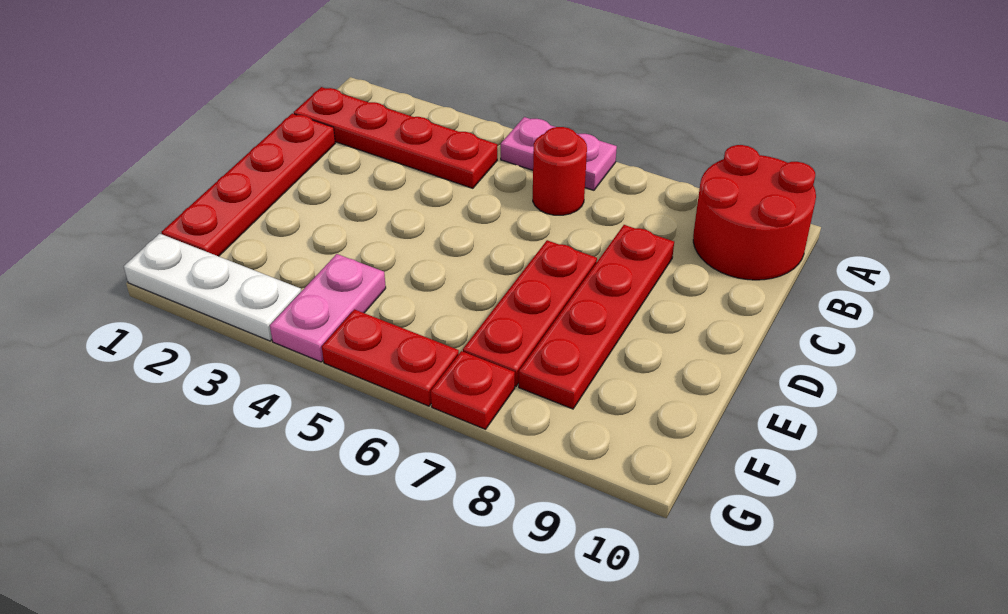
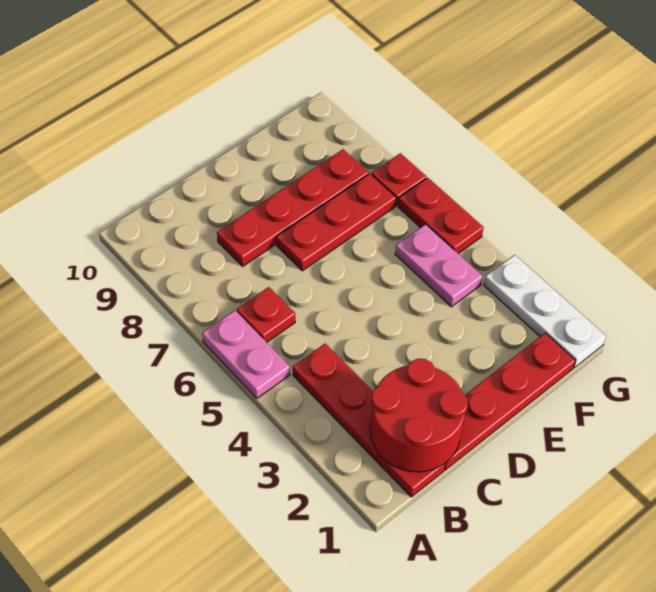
red round brick A9:B10 level 1 -> red round brick B1:C2 level 2
red round brick B6 level 1 -> red plate B6 level 1
pink plate F4:G4 level 1 -> pink plate F4:F5 level 1

